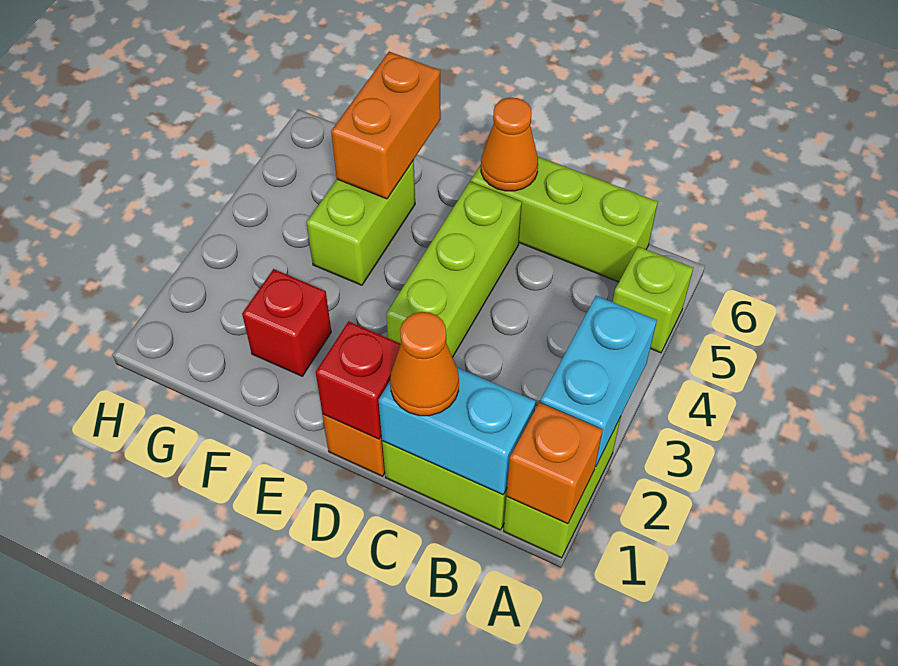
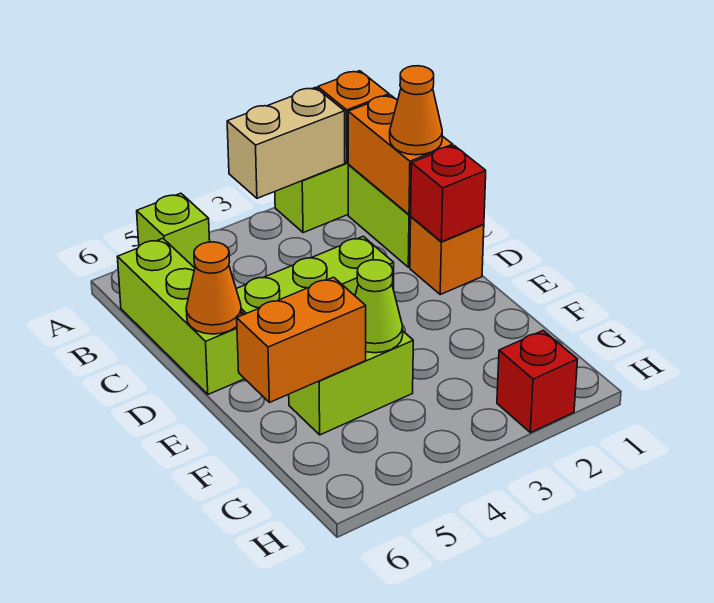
cyan brick A2:A3 level 2 -> tan brick A2:A3 level 2
cyan brick B1:C1 level 2 -> orange brick B1:C1 level 2
red brick F2 level 1 -> red brick H2 level 1
none -> lime cone F4 level 2

